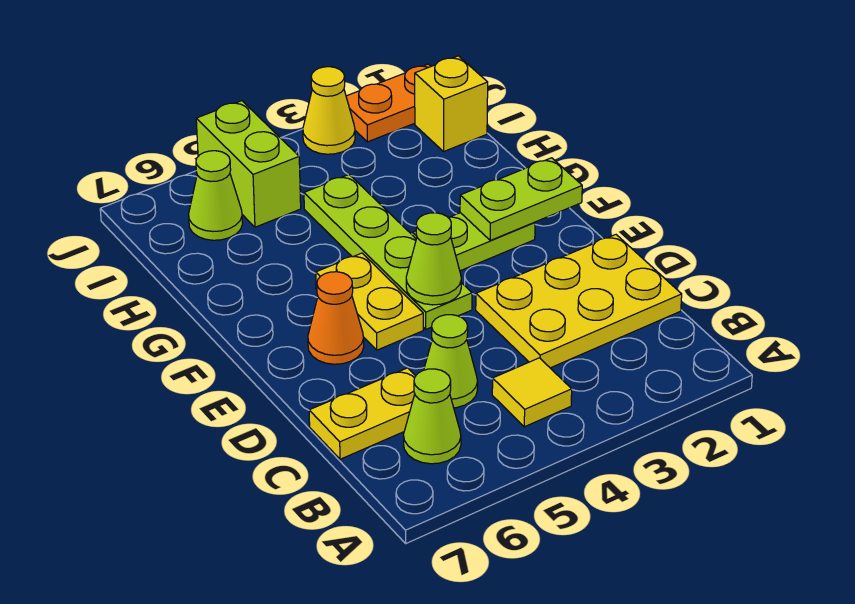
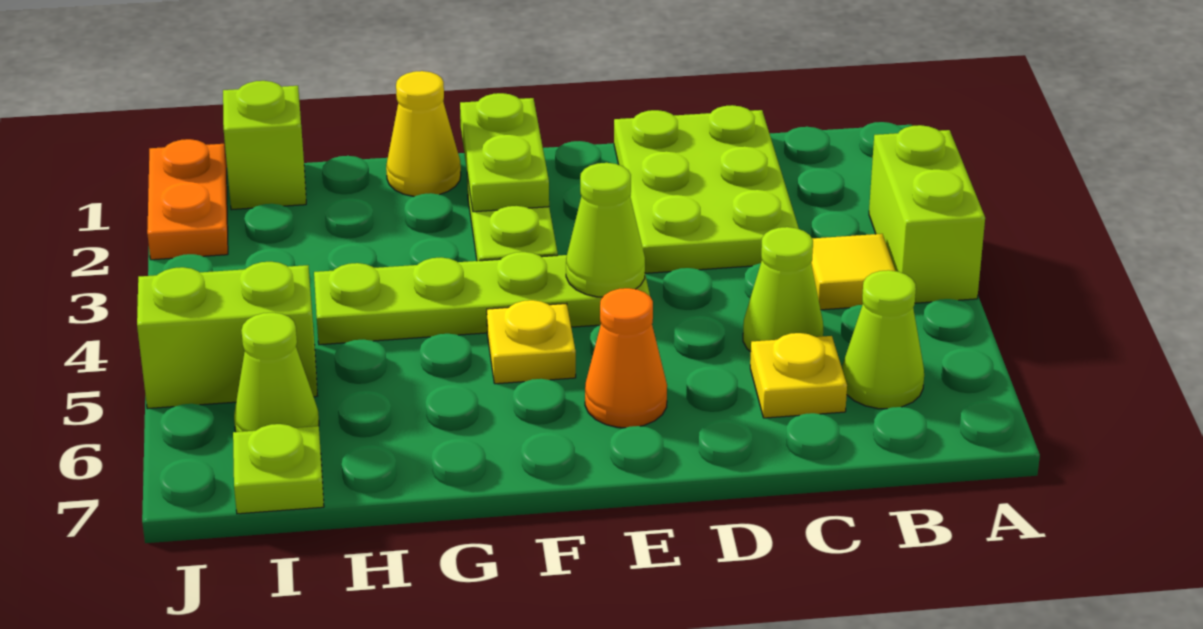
none -> lime brick A3:A4 level 1
yellow plate C1:D3 level 1 -> lime plate C1:D3 level 1
yellow plate C6:C7 level 1 -> yellow plate C6 level 1
yellow plate E5:F5 level 1 -> yellow plate F5 level 1
yellow brick I1 level 1 -> lime brick I1 level 1
none -> lime plate I7 level 1
yellow cone J3 level 1 -> yellow cone G1 level 1

